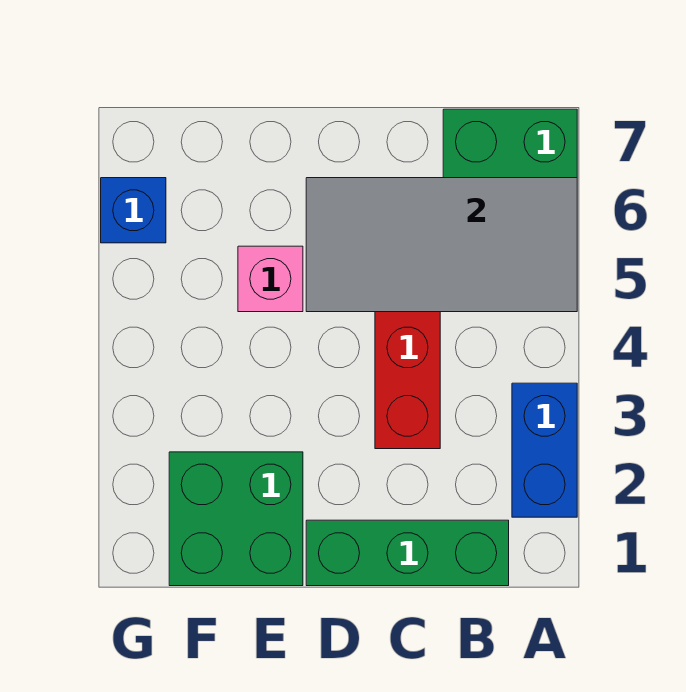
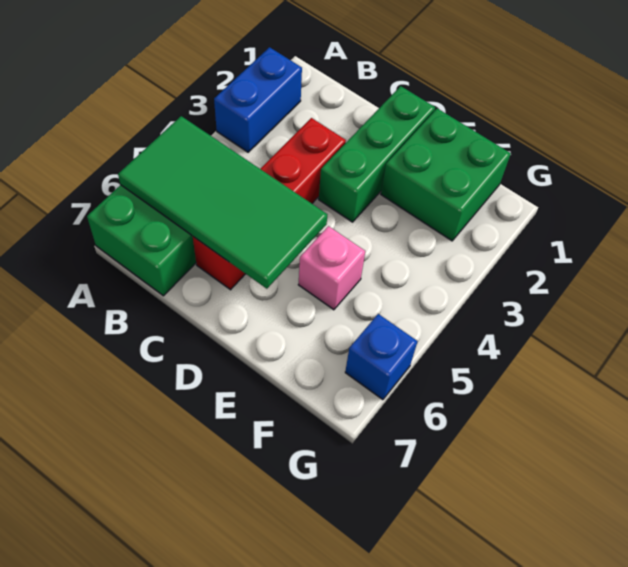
grey tile A5:D6 level 2 -> green tile A5:D6 level 2
green brick B1:D1 level 1 -> green brick D1:D3 level 1

